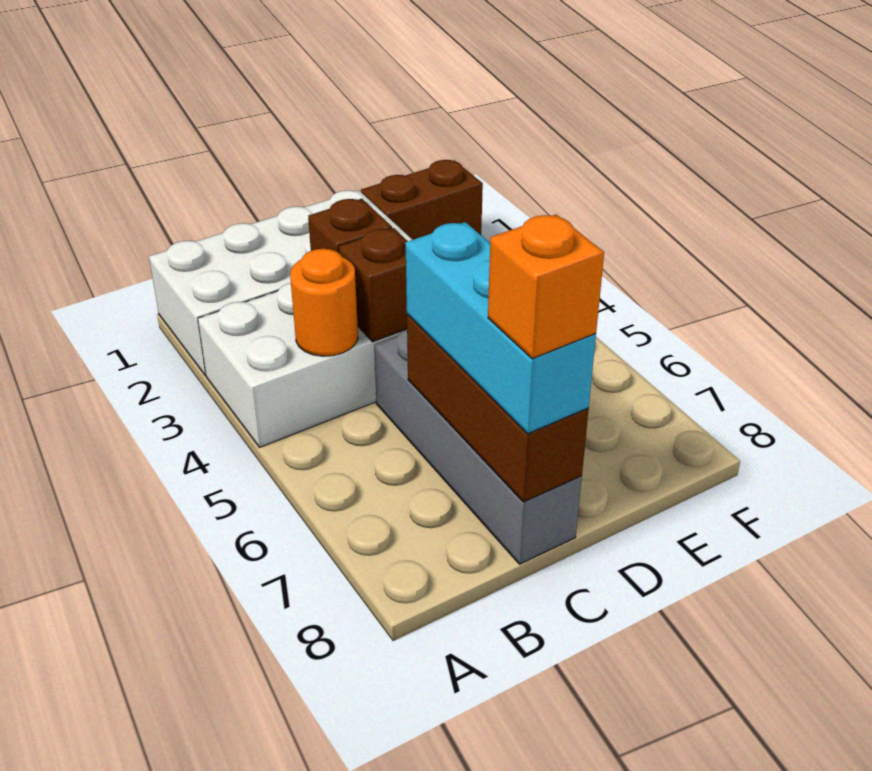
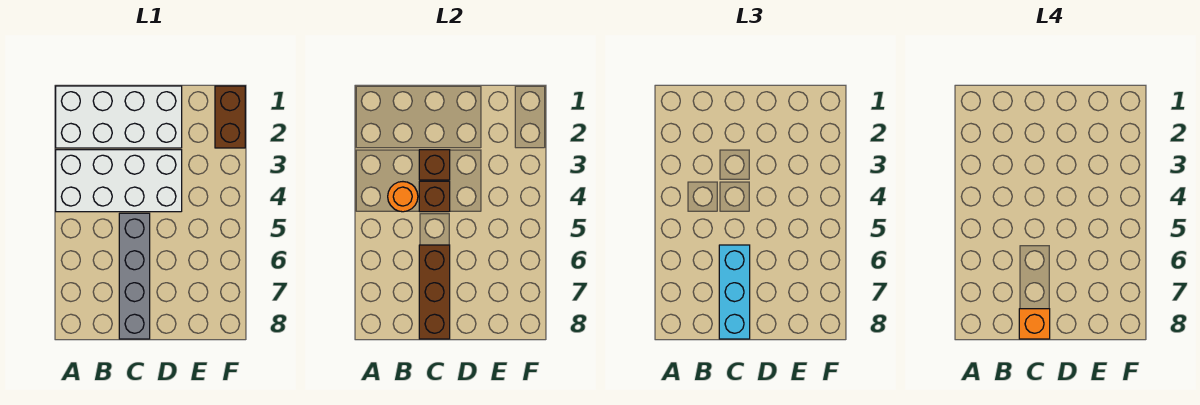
brown brick E1:F1 level 1 -> brown brick F1:F2 level 1

